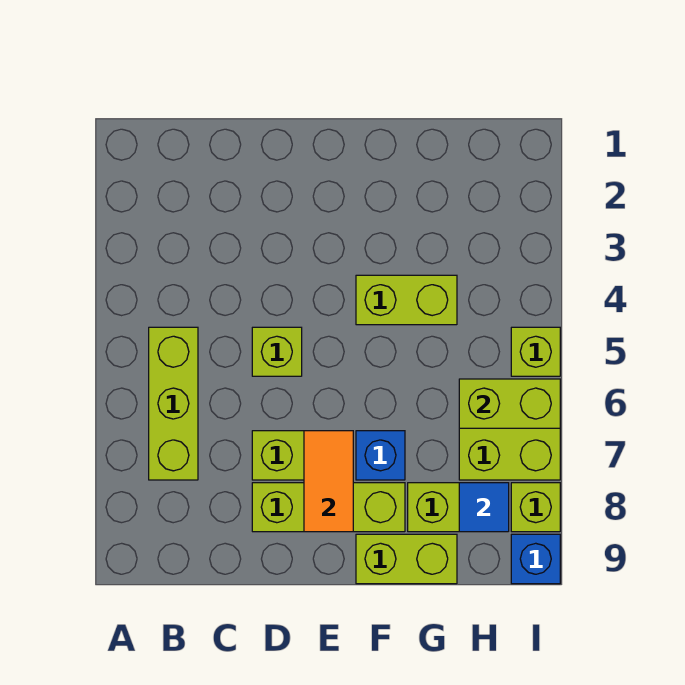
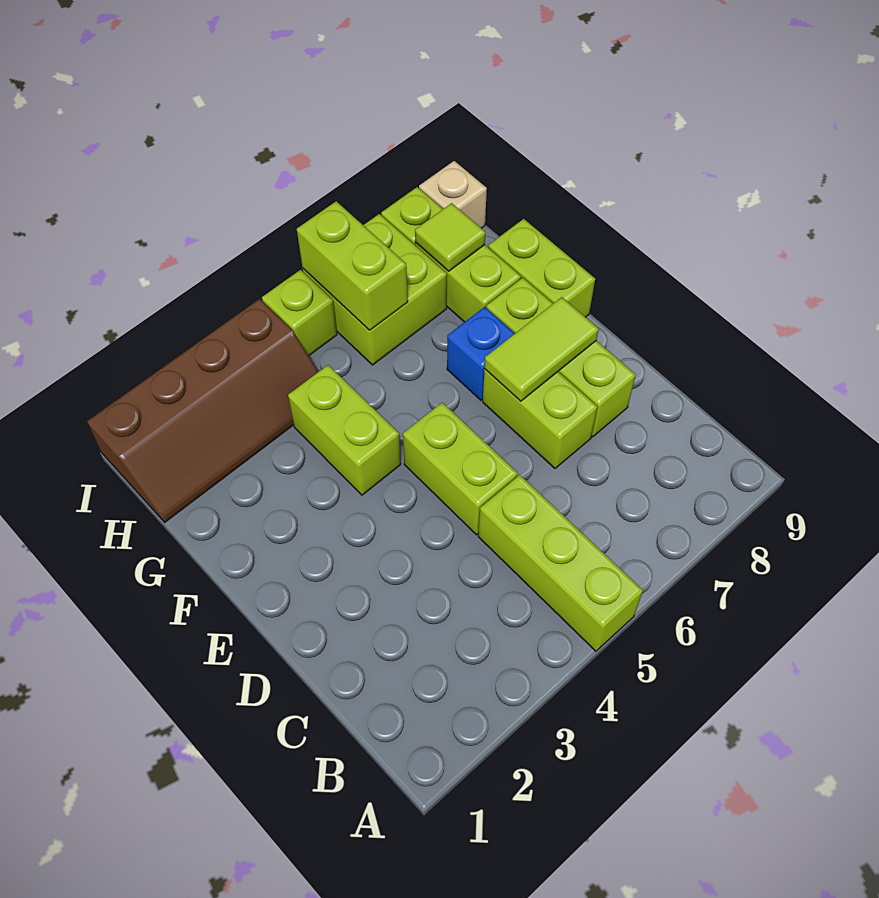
lime brick B5:B7 level 1 -> lime brick A5:C5 level 1
lime brick D5 level 1 -> lime brick D5:E5 level 1
orange tile E7:E8 level 2 -> lime tile E7:E8 level 2
none -> brown slope H1:I4 level 1 top I
blue tile H8 level 2 -> lime tile H8 level 2
blue brick I9 level 1 -> tan brick I9 level 1

